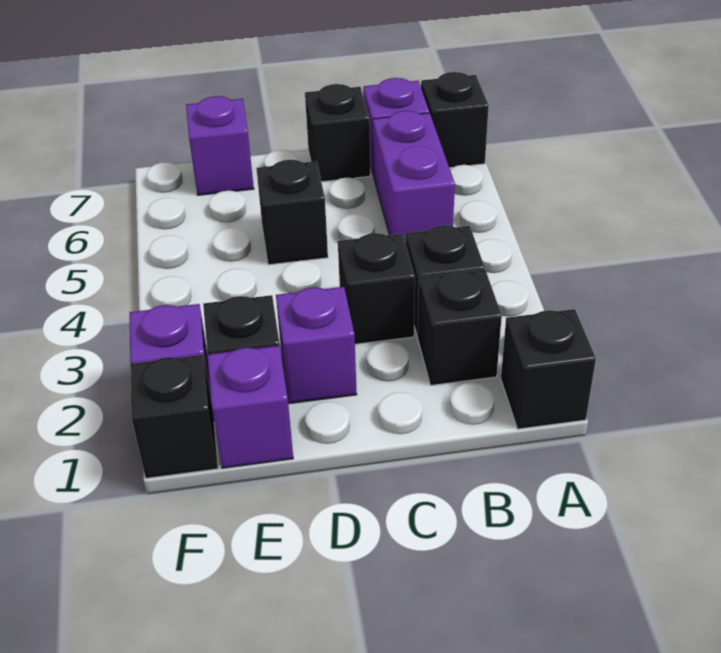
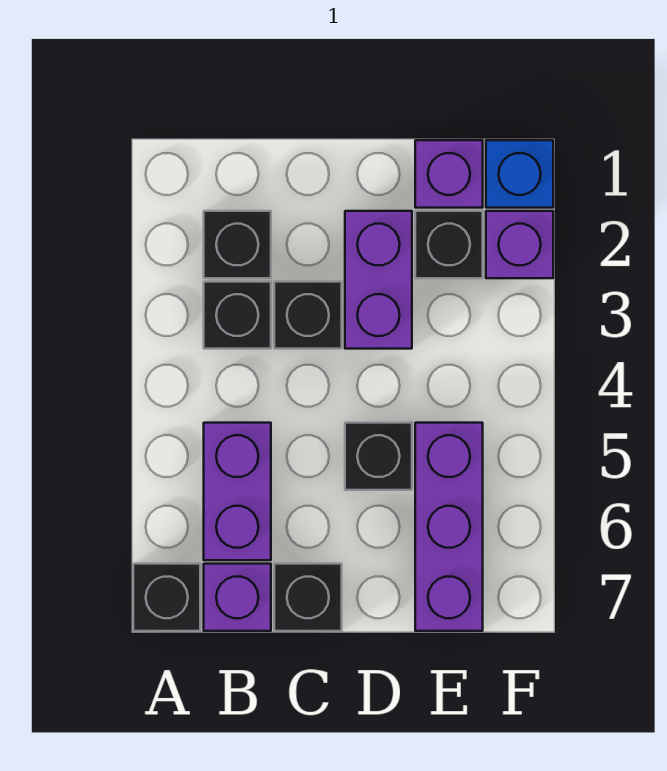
black brick A1 level 1 -> none
purple brick D2 level 1 -> purple brick D2:D3 level 1
purple brick E7 level 1 -> purple brick E5:E7 level 1
black brick F1 level 1 -> blue brick F1 level 1

